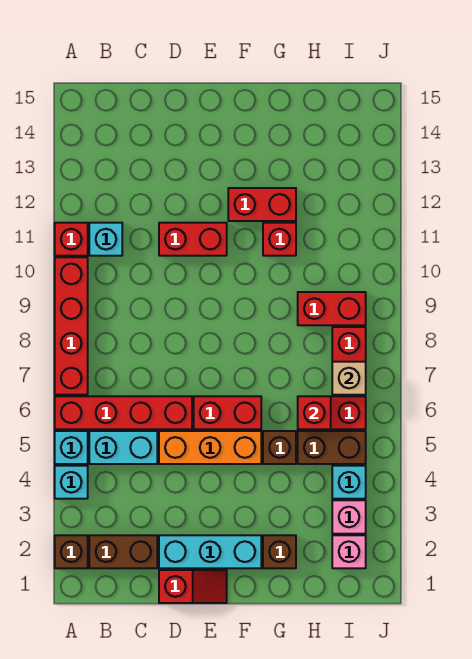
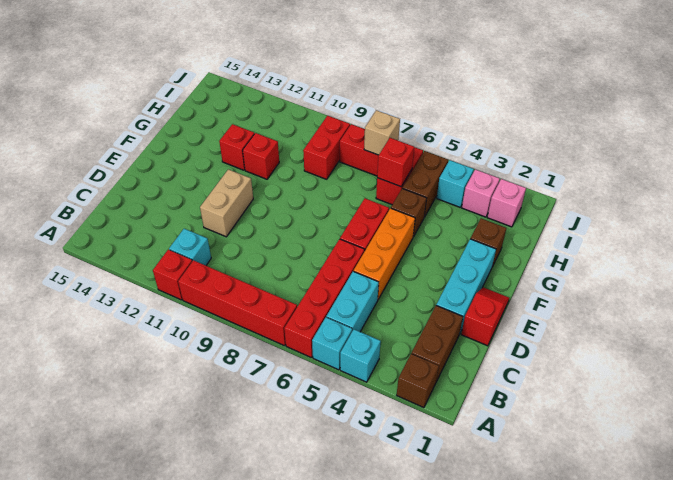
red brick D11:E11 level 1 -> tan brick D11:E11 level 1
red brick F12:G12 level 1 -> red brick G12 level 1

